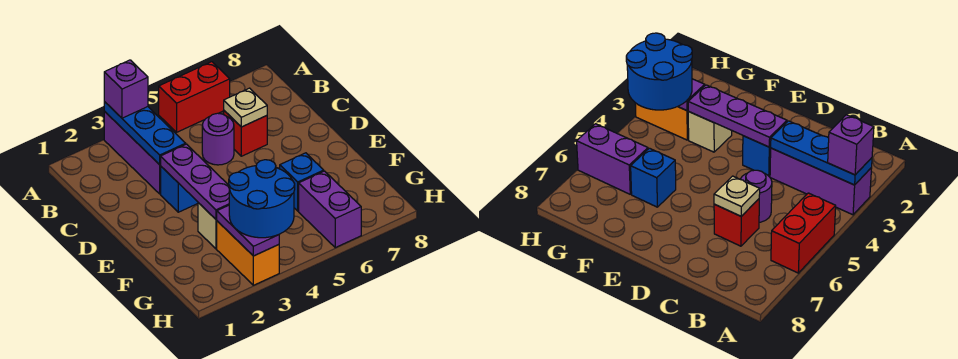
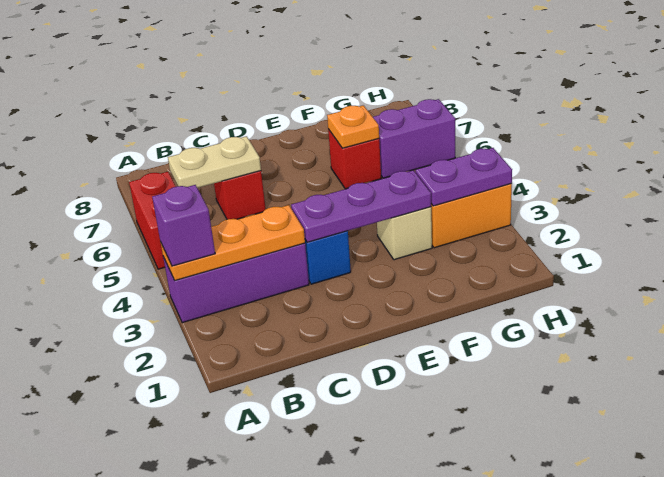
blue plate A3:C3 level 2 -> orange plate A3:C3 level 2
purple round brick C5 level 1 -> none
tan plate C6 level 2 -> tan plate B6:C6 level 2
blue brick F6 level 1 -> red brick F6 level 1
none -> orange plate F6 level 2
blue round brick G3:H4 level 3 -> none

